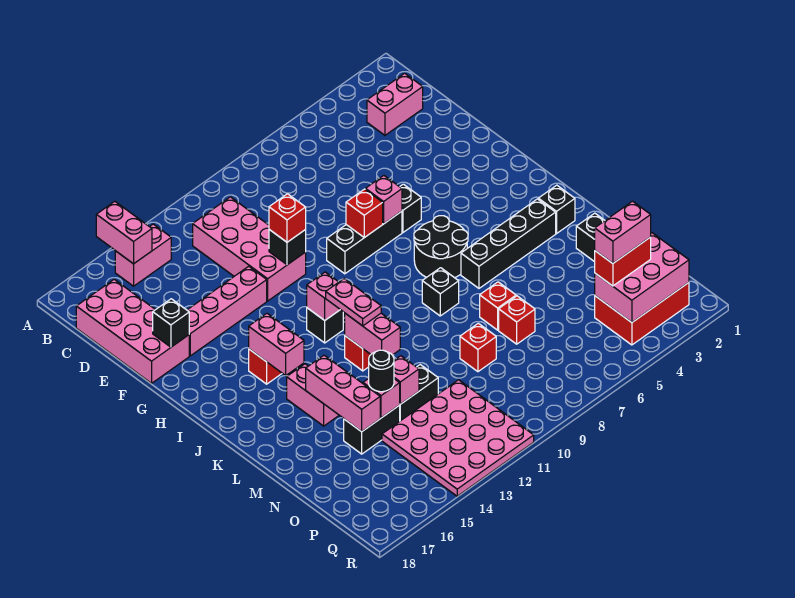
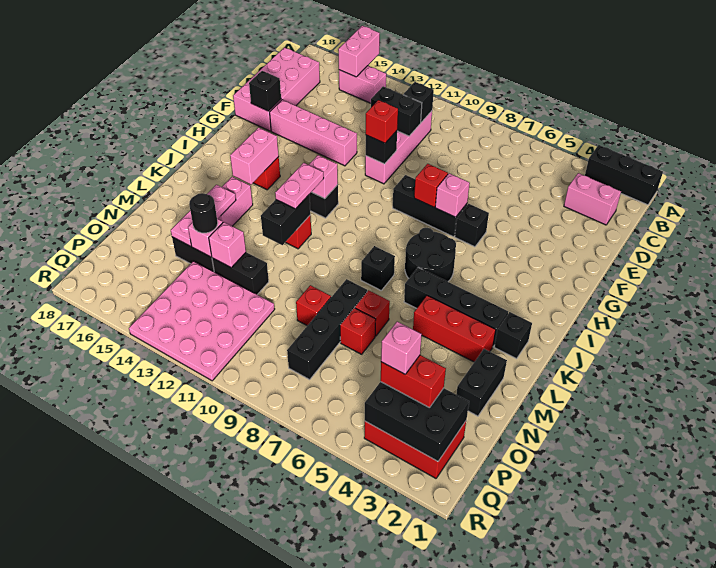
none -> black brick A1:A3 level 1
pink brick C11:F12 level 1 -> pink brick C11:F11 level 1
none -> black brick C11 level 2
none -> black brick D11:D12 level 2
pink brick K12:L12 level 2 -> black brick K12:L12 level 2
none -> red brick L3:L5 level 1
pink brick L15:N15 level 2 -> pink plate L15:N15 level 2
none -> black brick M8:P8 level 1
pink brick P2:Q4 level 2 -> black brick P2:Q4 level 2
pink brick P3:P4 level 4 -> pink brick P4 level 4

